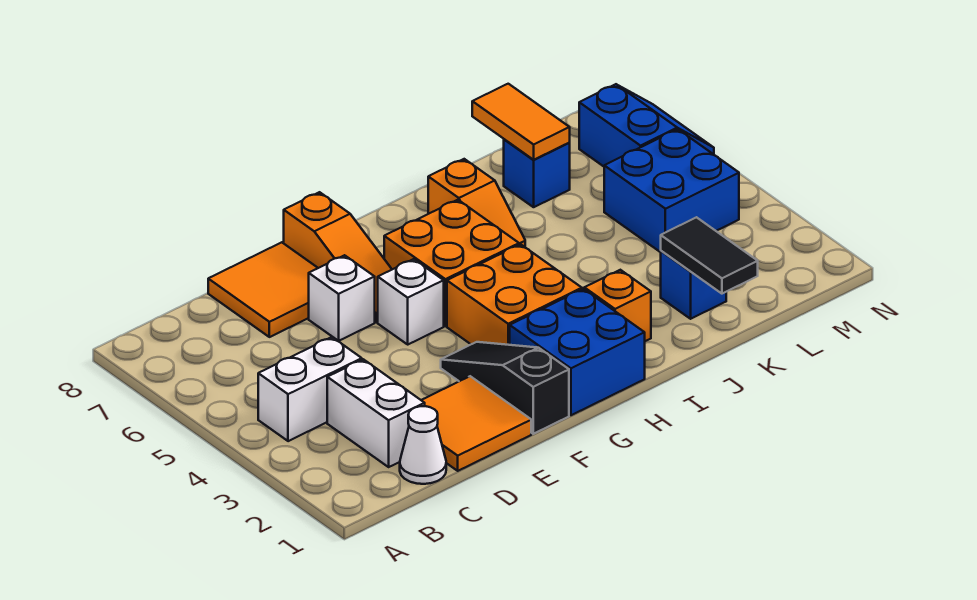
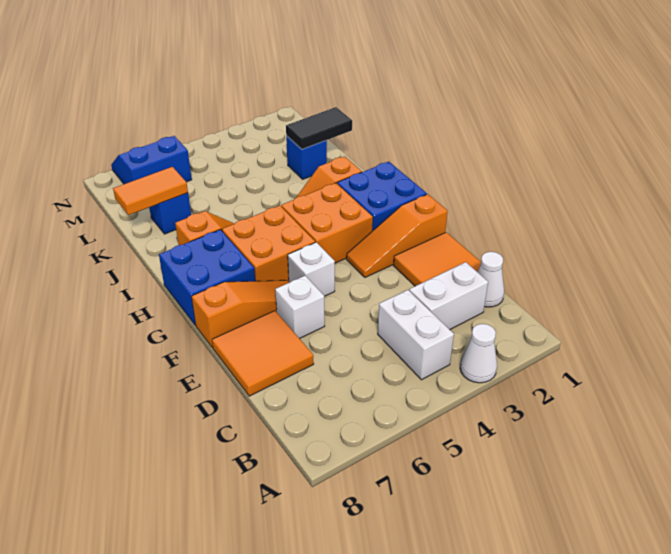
none -> white cone A3 level 1
black slope F1:F3 level 1 top 1 -> orange slope F1:F3 level 1 top 1
blue brick L4:M5 level 1 -> blue brick G7:H8 level 1

